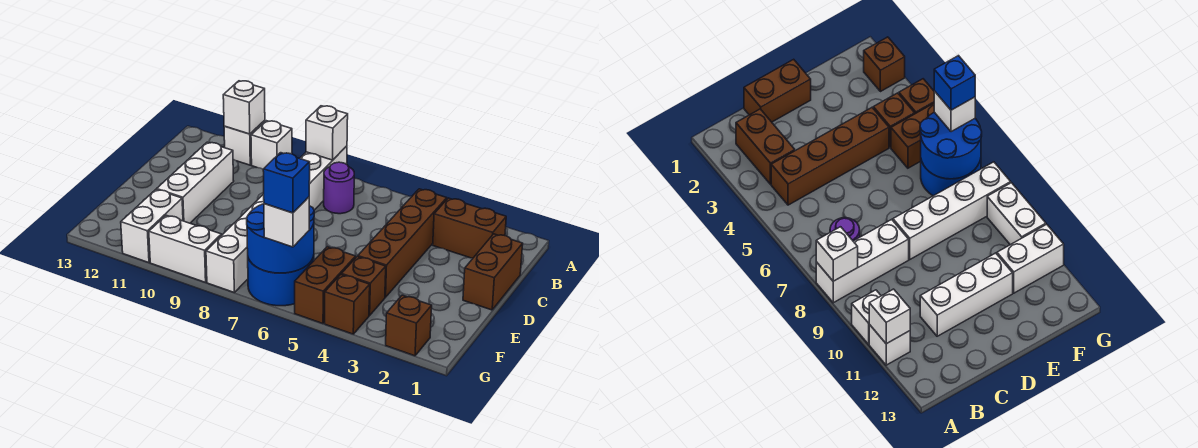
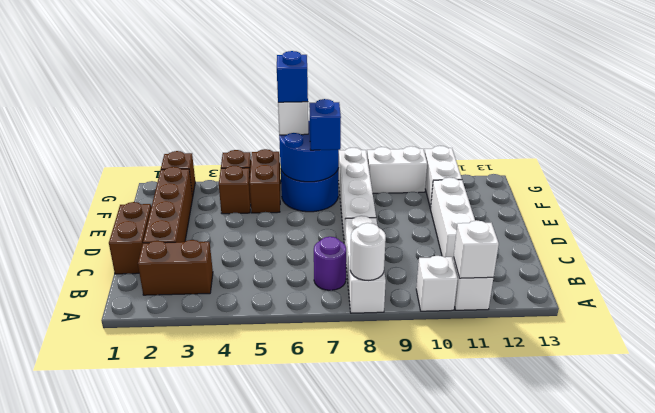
white brick A8 level 2 -> white round brick A8 level 2
brown brick B4:E4 level 1 -> brown brick C2:F2 level 1
none -> blue brick F7 level 3

